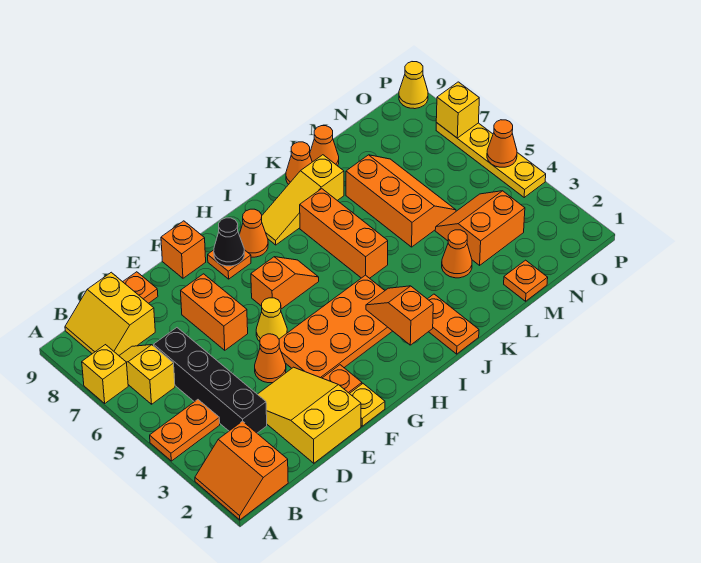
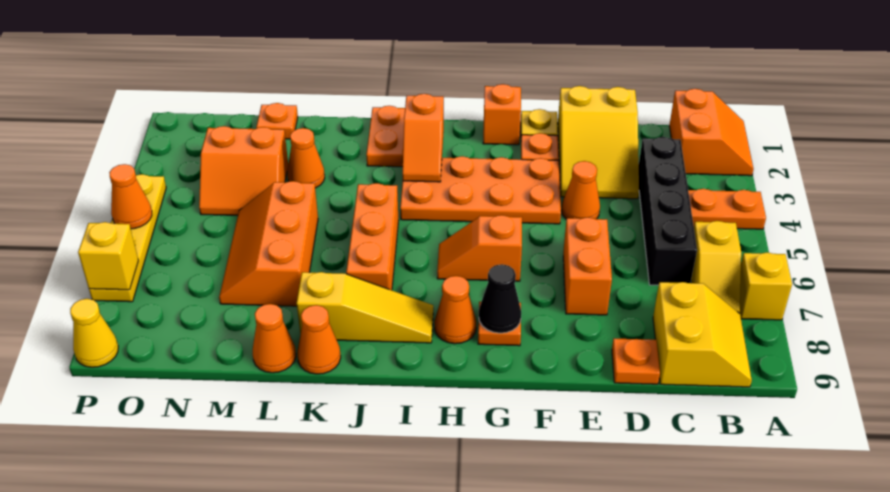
yellow cone F5 level 1 -> none
orange brick F9 level 1 -> orange brick G1 level 1

